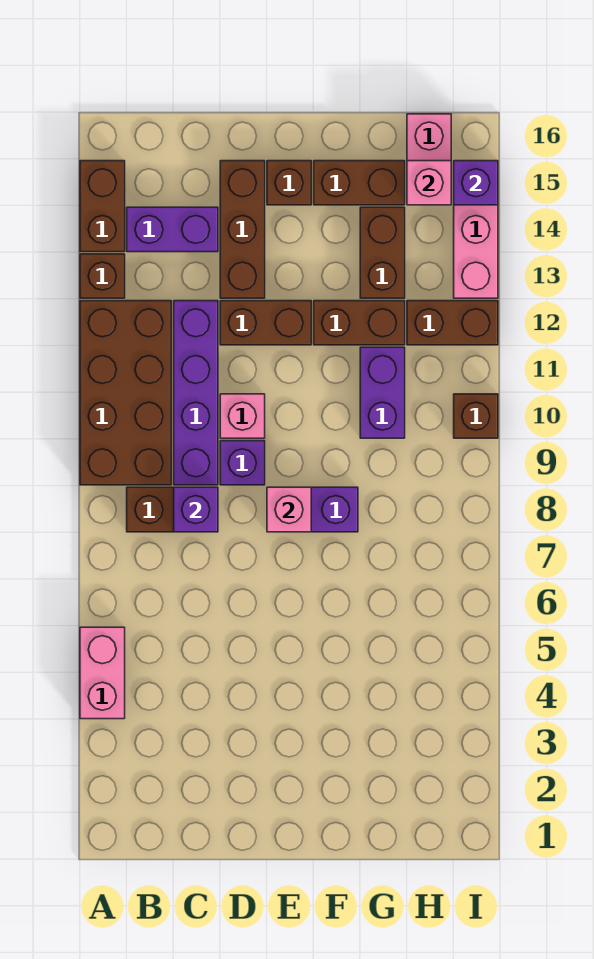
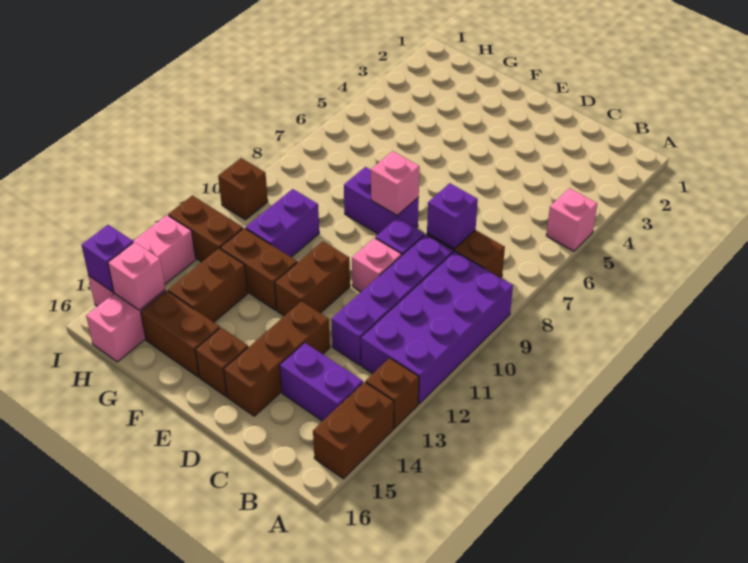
pink brick A4:A5 level 1 -> pink brick A5 level 1
brown brick A9:B12 level 1 -> purple brick A9:B12 level 1
brown brick D12:E12 level 1 -> brown brick E11:E12 level 1

